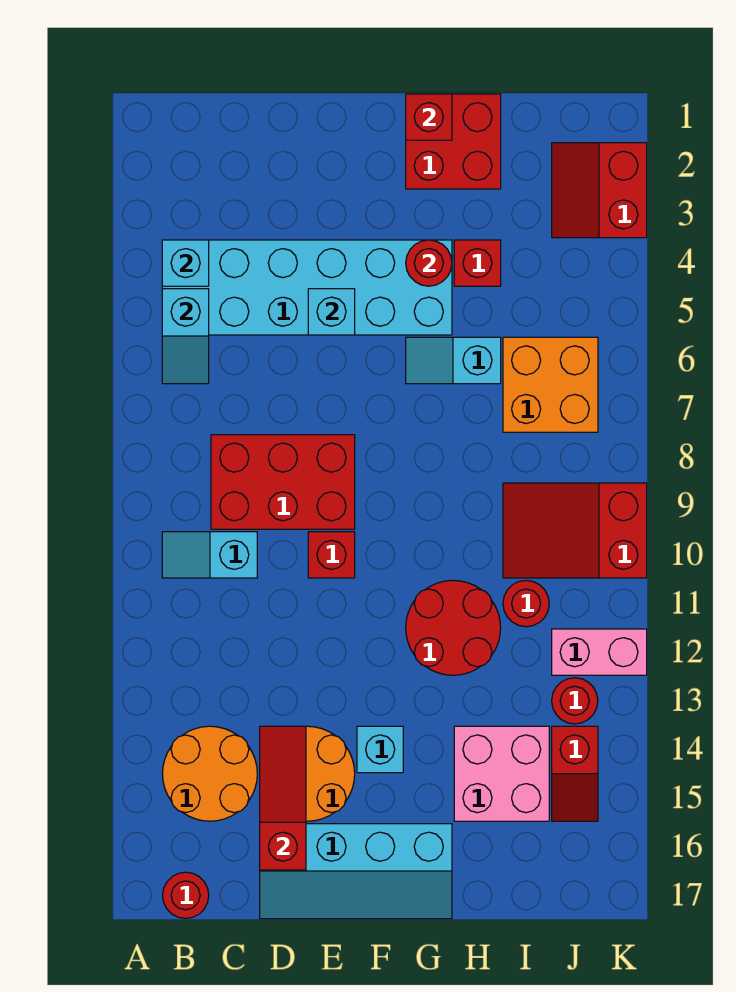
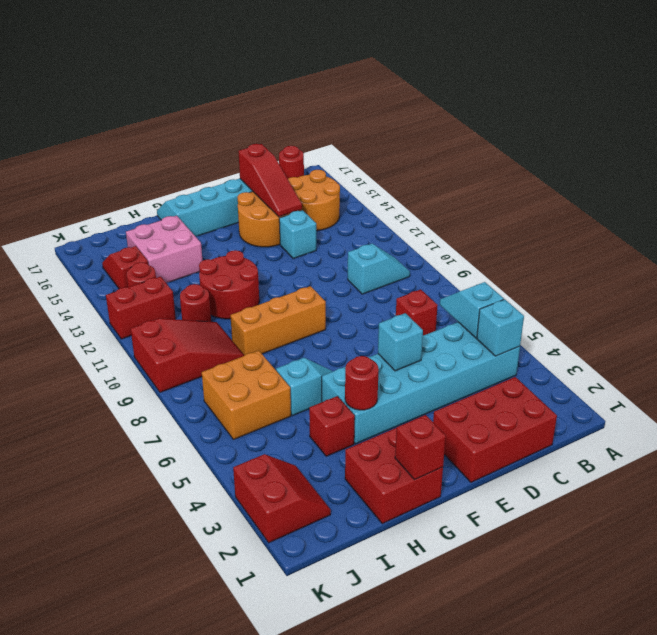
red brick C8:E9 level 1 -> red brick C1:E2 level 1
red brick E10 level 1 -> red brick C7 level 1
none -> orange brick F9:H9 level 1
cyan brick F14 level 1 -> cyan brick D13 level 1
pink brick J12:K12 level 1 -> red brick J12:K12 level 1

